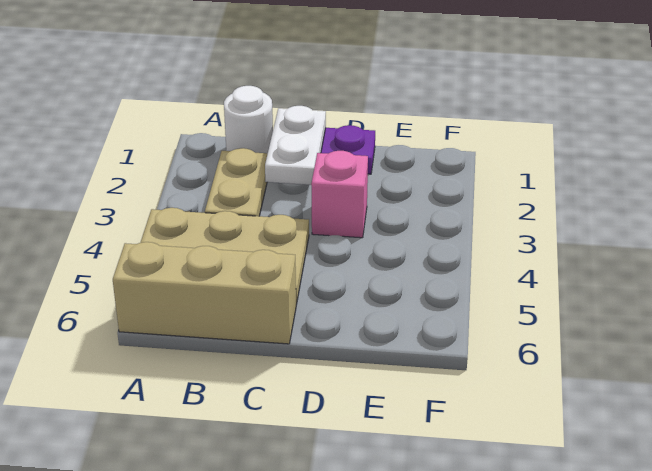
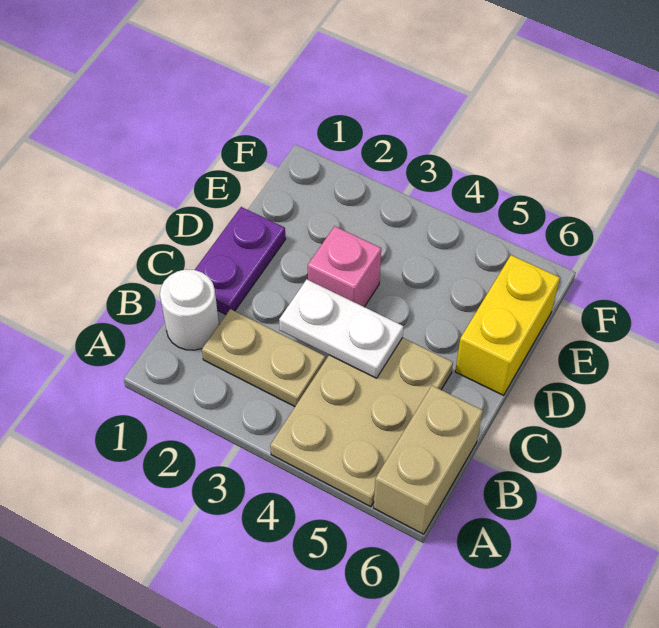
tan brick A6:C6 level 1 -> tan brick A6:B6 level 1
white plate C1:C2 level 2 -> white plate C3:C4 level 2
none -> yellow brick D6:E6 level 1

